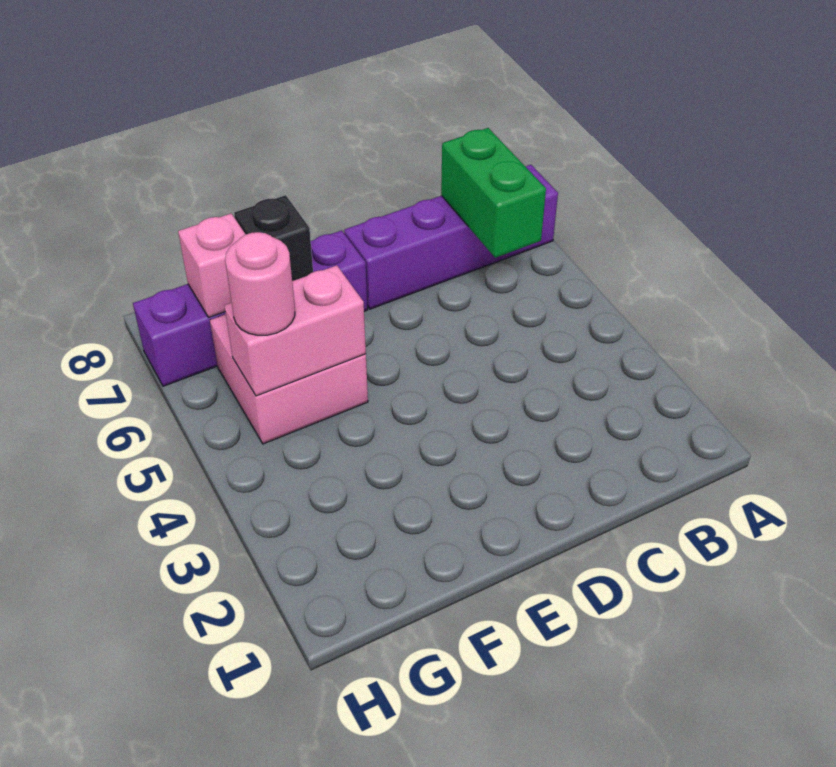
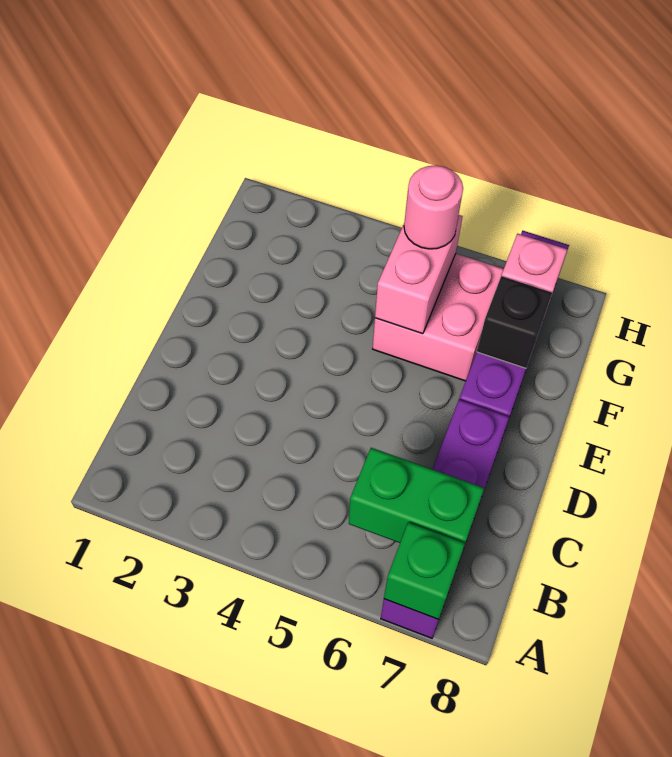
none -> green brick A7 level 2

